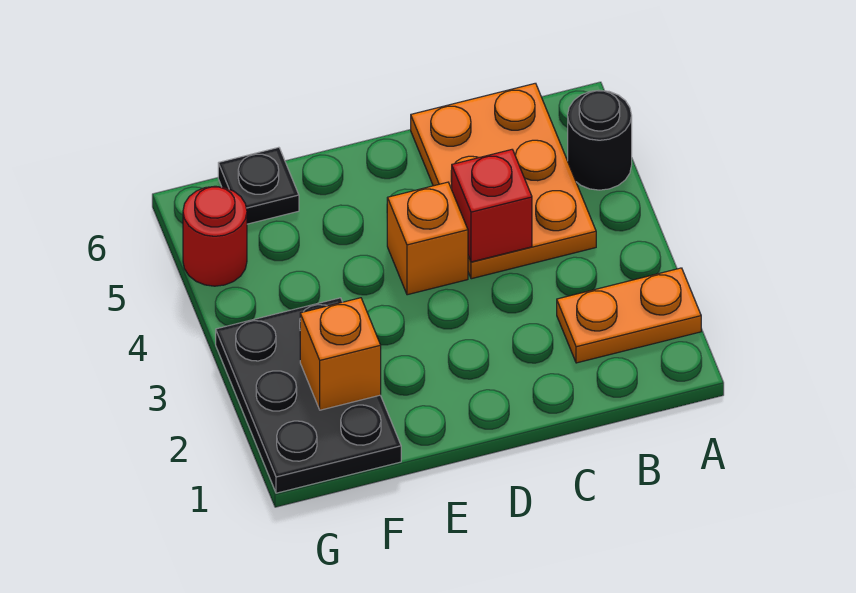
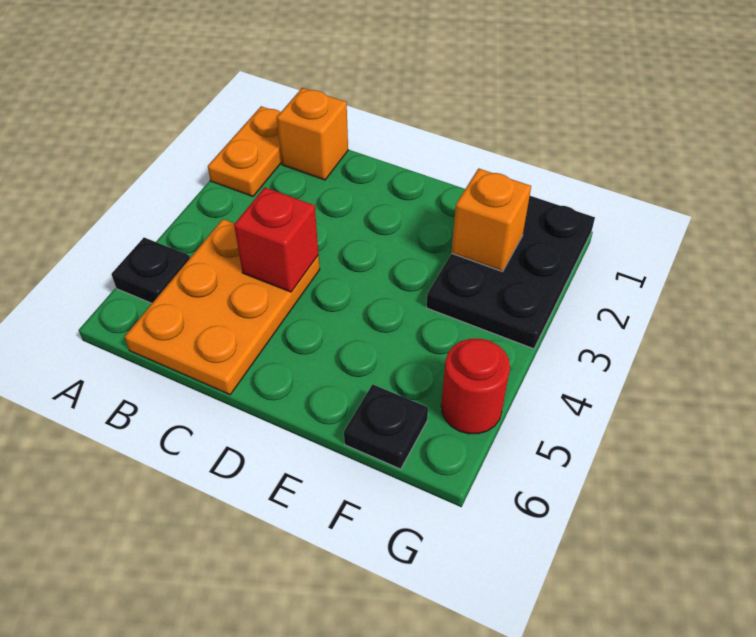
orange plate A2:B2 level 1 -> orange plate A1:A2 level 1
black round brick A5 level 1 -> black plate A5 level 1
orange brick D4 level 1 -> orange brick B1 level 1

